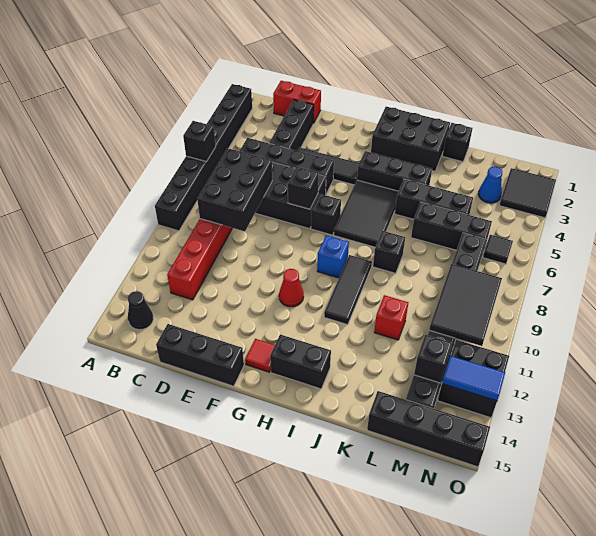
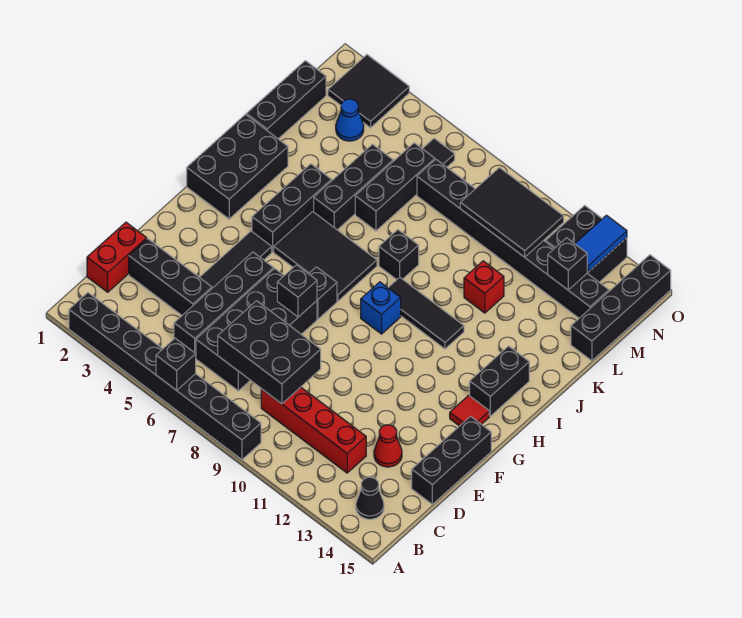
red cone G11 level 1 -> red cone D13 level 1
black brick K1 level 1 -> black brick K1:M1 level 1

